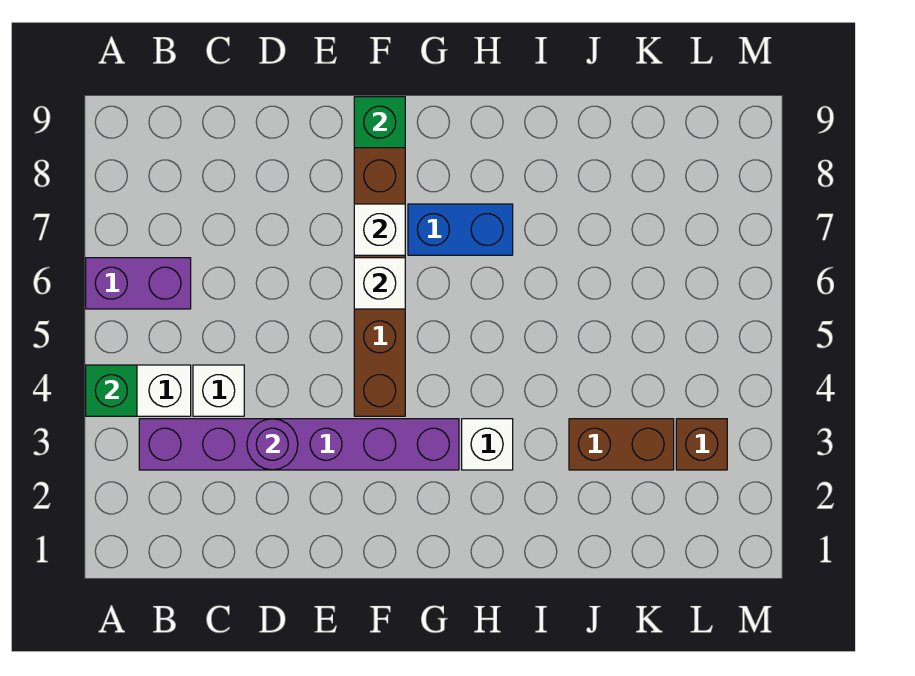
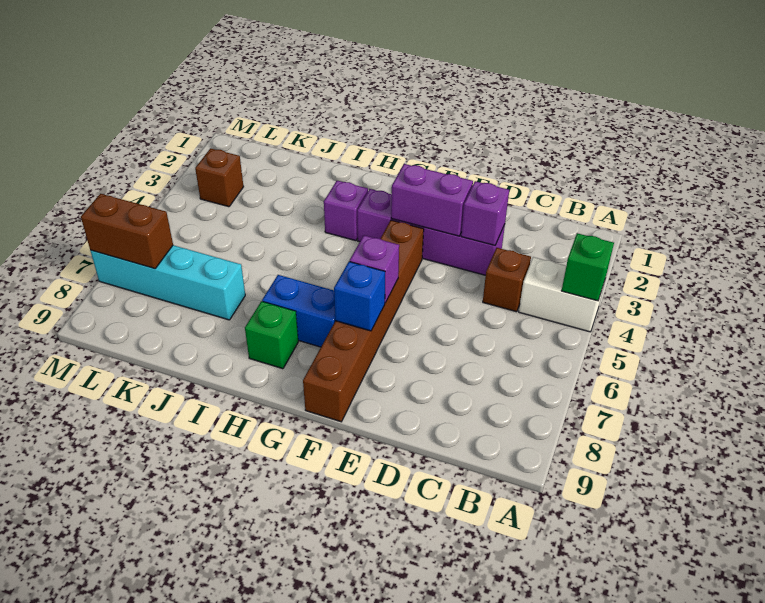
purple brick A6:B6 level 1 -> purple brick E3:F3 level 2
purple brick B3:G3 level 1 -> purple brick D3:G3 level 1
white brick C4 level 1 -> brown brick C4 level 1
purple round brick D3 level 2 -> purple brick D3 level 2
white brick F6 level 2 -> purple brick F6 level 2
white brick F7 level 2 -> blue brick F7 level 2
green brick F9 level 2 -> green brick H8 level 1
white brick H3 level 1 -> purple brick H3 level 1
brown brick J3:K3 level 1 -> brown brick L7:M7 level 2
none -> cyan brick J7:M7 level 1

